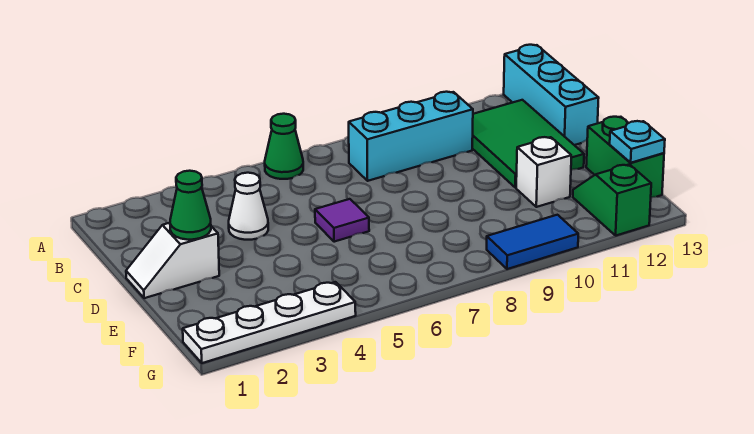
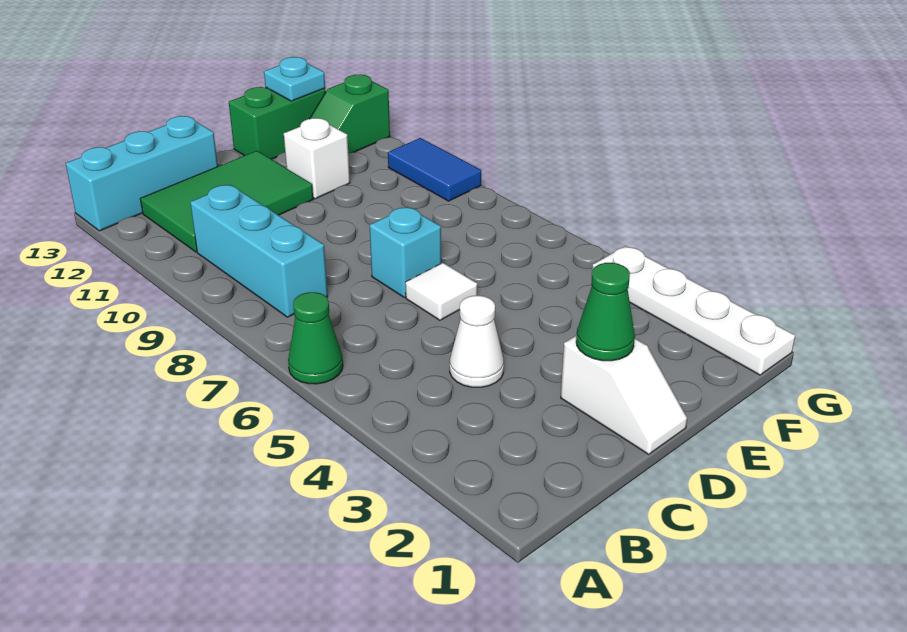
purple tile D6 level 1 -> white tile D6 level 1
none -> cyan brick D7 level 1

